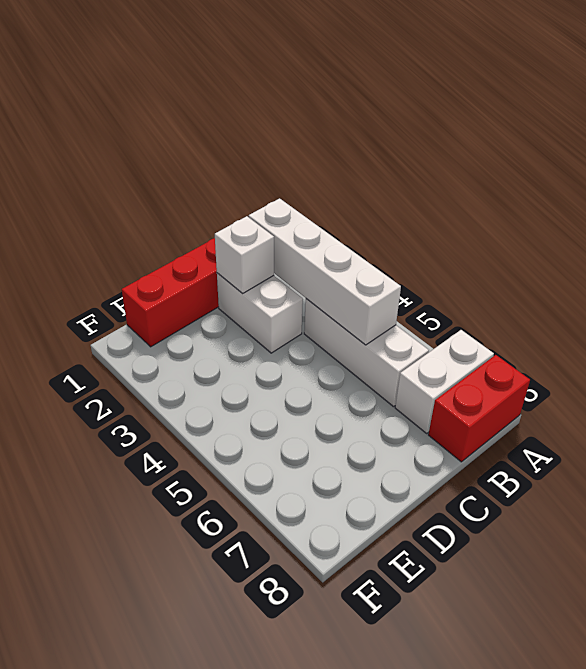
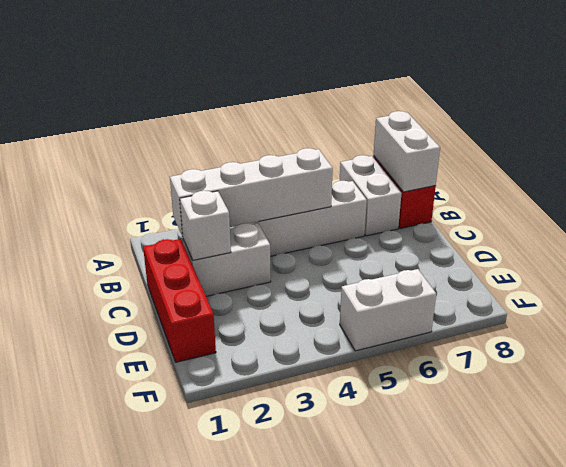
none -> white brick A8:B8 level 2
none -> white brick F5:F6 level 1

